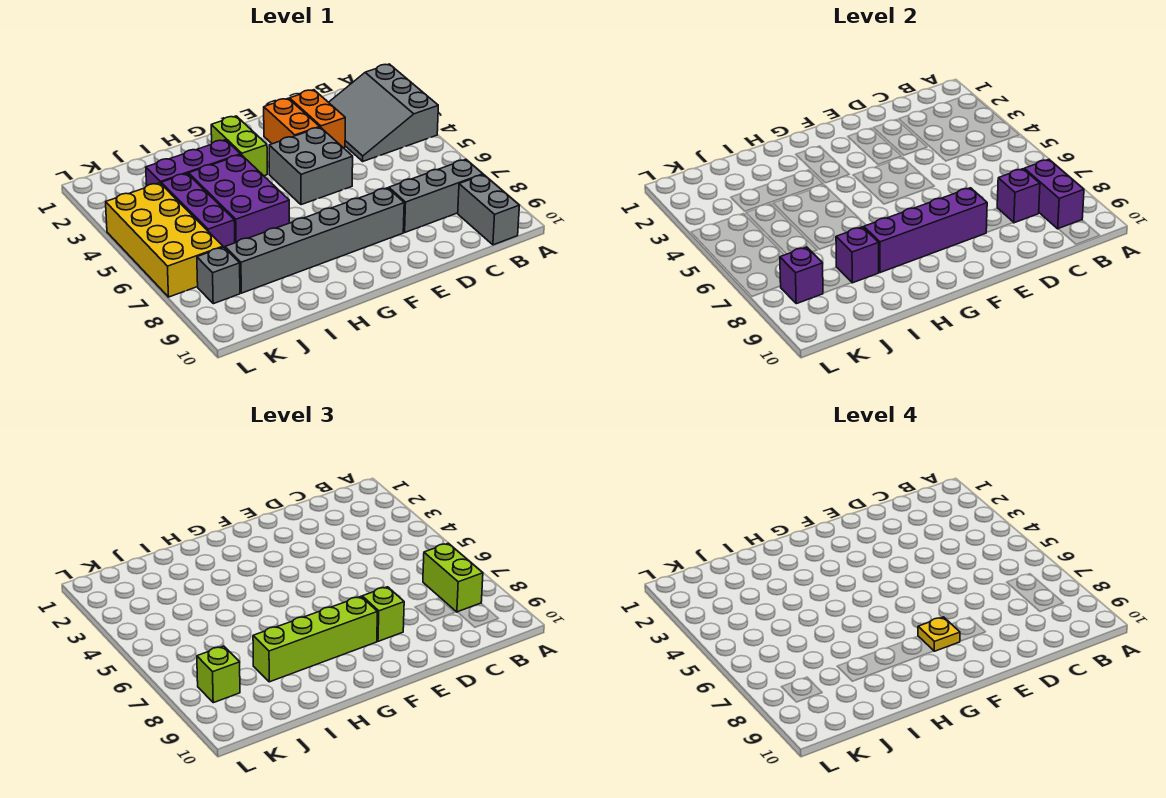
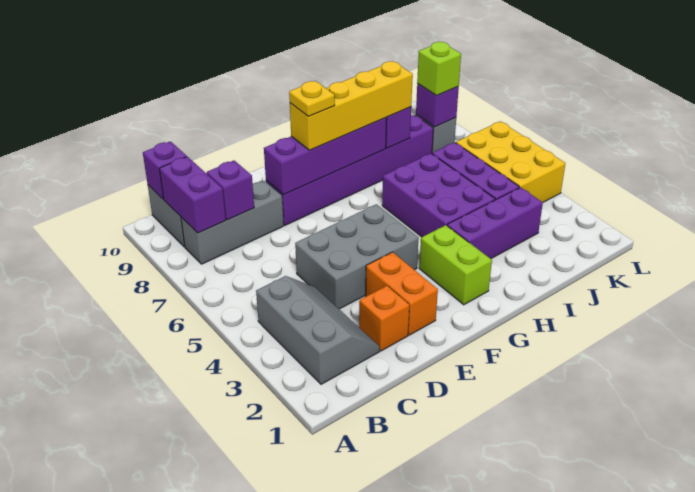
grey slope A2:C4 level 1 top A -> grey slope B2:C4 level 1 top B
lime brick B7:B8 level 3 -> none
none -> purple brick B10 level 2
orange brick D2:D3 level 1 -> orange brick D2 level 1
grey brick E4:F5 level 1 -> grey brick D4:F5 level 1
grey brick E8:J8 level 1 -> purple brick E8:J8 level 1
lime brick E8 level 3 -> none
lime brick F8:I8 level 3 -> yellow brick F8:I8 level 3
yellow brick K4:L7 level 1 -> yellow brick K4:L6 level 1

